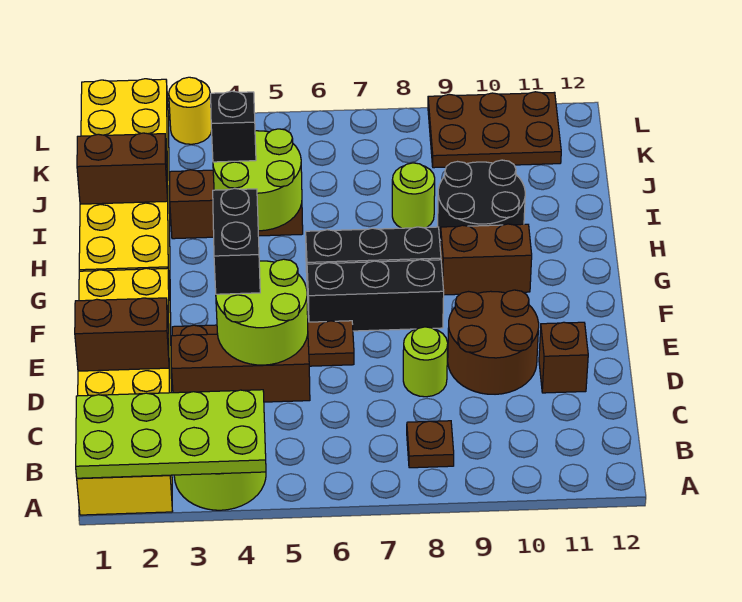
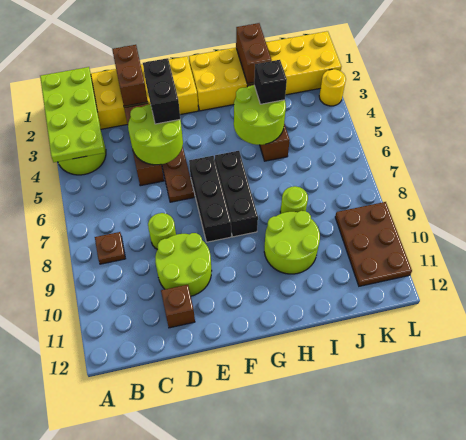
brown round brick D9:E10 level 1 -> lime round brick D9:E10 level 1
black brick E4:F4 level 3 -> black brick E3:E4 level 3
brown brick G9:G10 level 1 -> none
black round brick H9:I10 level 1 -> lime round brick H9:I10 level 1

